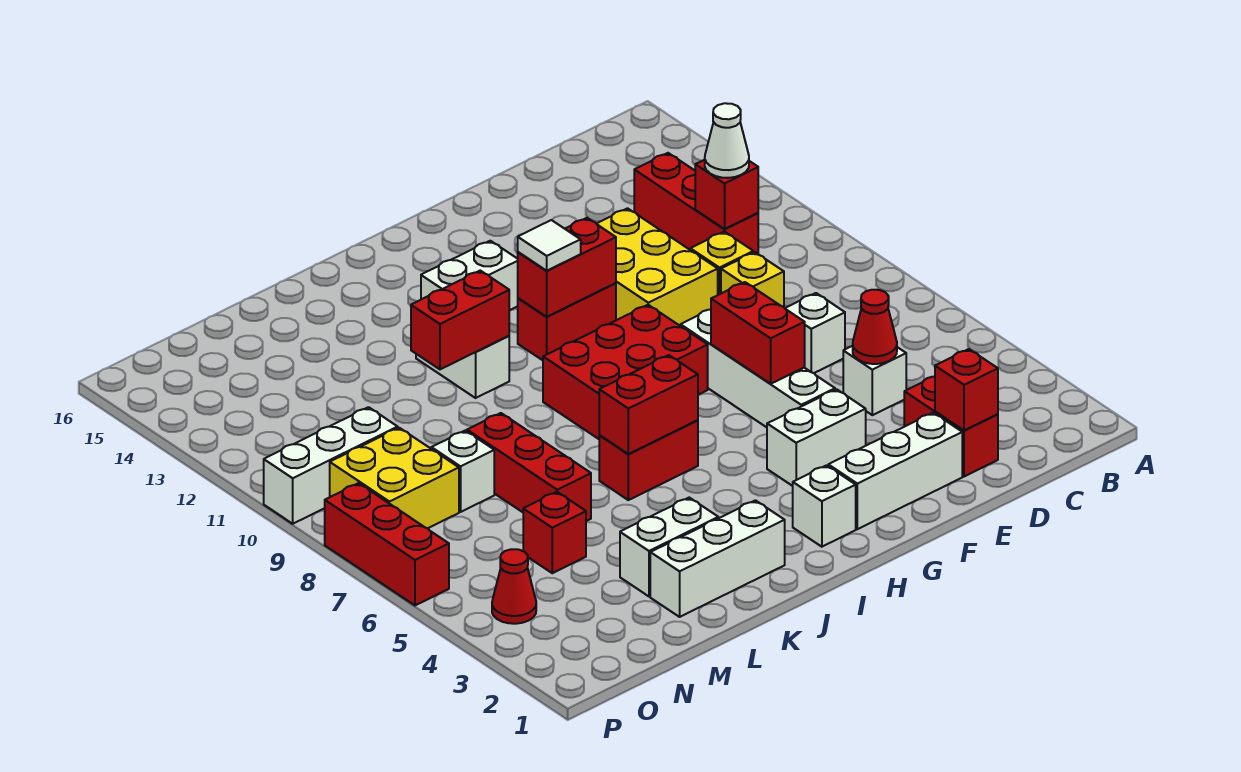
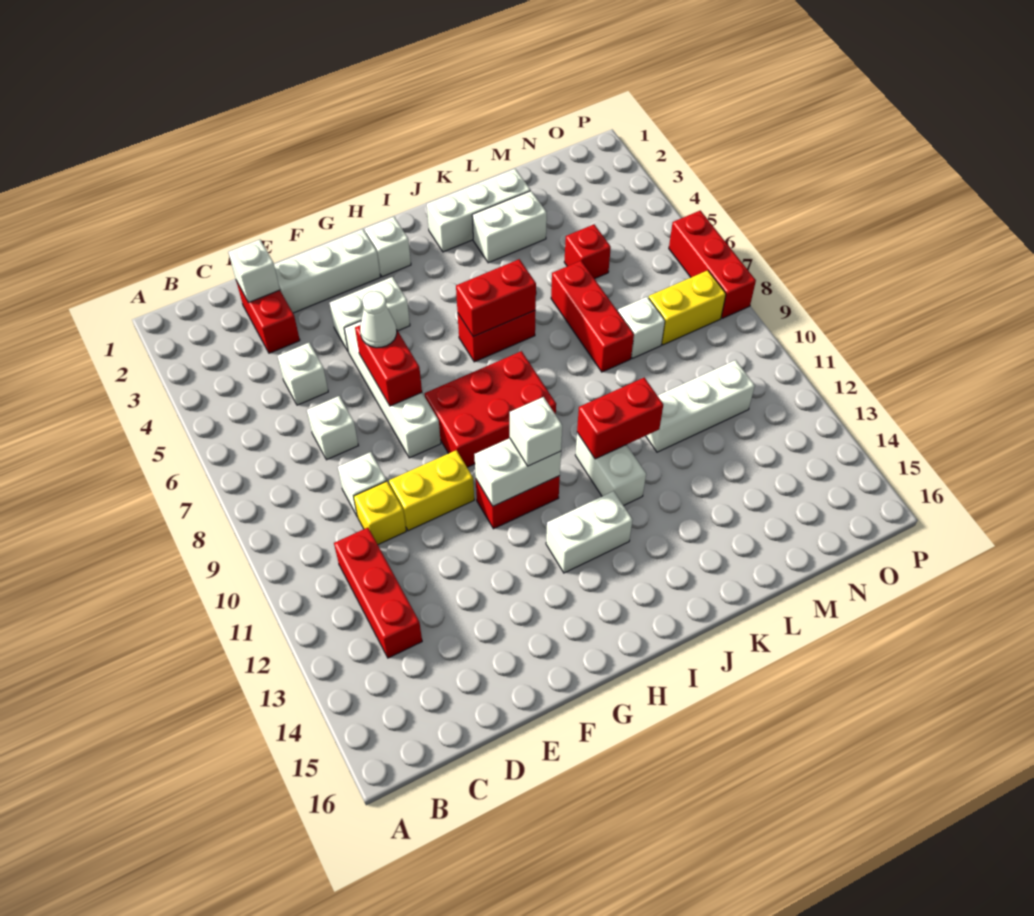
red brick C11 level 2 -> none
white cone C11 level 3 -> white cone F6 level 3
red brick D2 level 2 -> white brick D2 level 2
red cone D5 level 2 -> none
yellow brick D9 level 1 -> white brick D9 level 1
yellow brick E10:F12 level 1 -> yellow brick E10:F10 level 1
red brick G11:H11 level 2 -> white brick G11:H11 level 2
white tile H11 level 3 -> white brick H11 level 3
yellow brick N8:O9 level 1 -> yellow brick N8:O8 level 1
white brick N10:P10 level 1 -> white brick L11:N11 level 1
red cone O4 level 1 -> none

